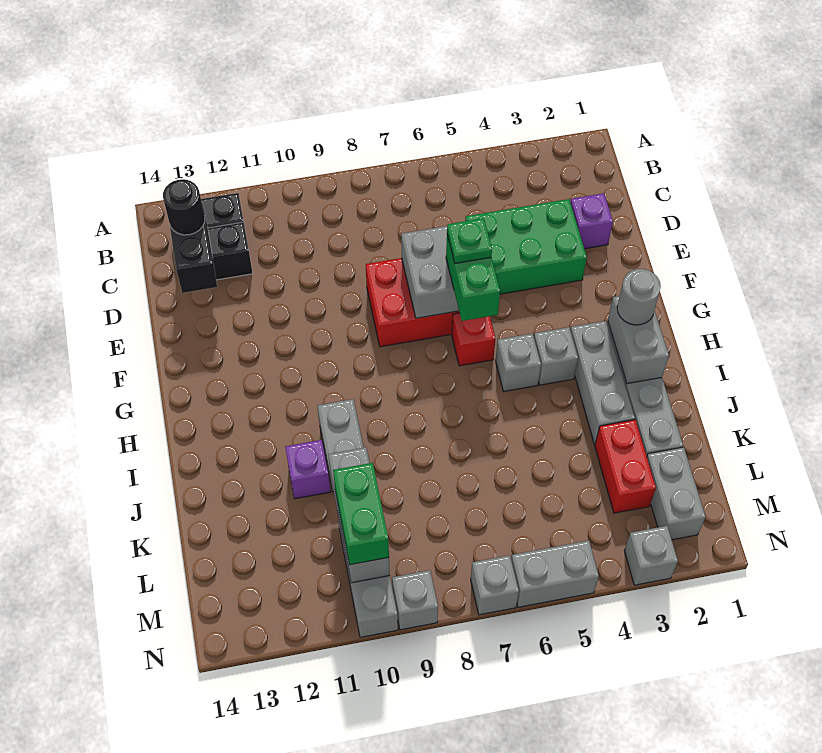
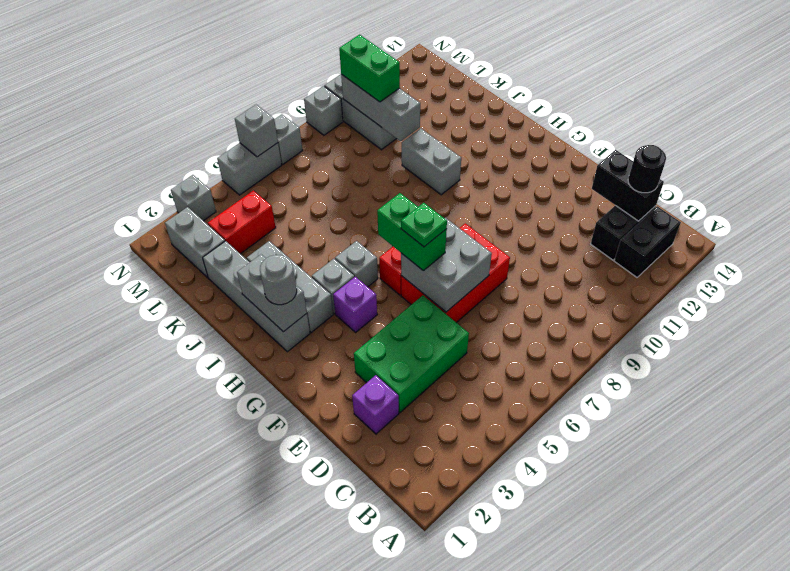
purple brick J11 level 1 -> purple brick G4 level 1
red brick K3:L3 level 1 -> red brick L3:L4 level 1
none -> grey brick N6 level 2

